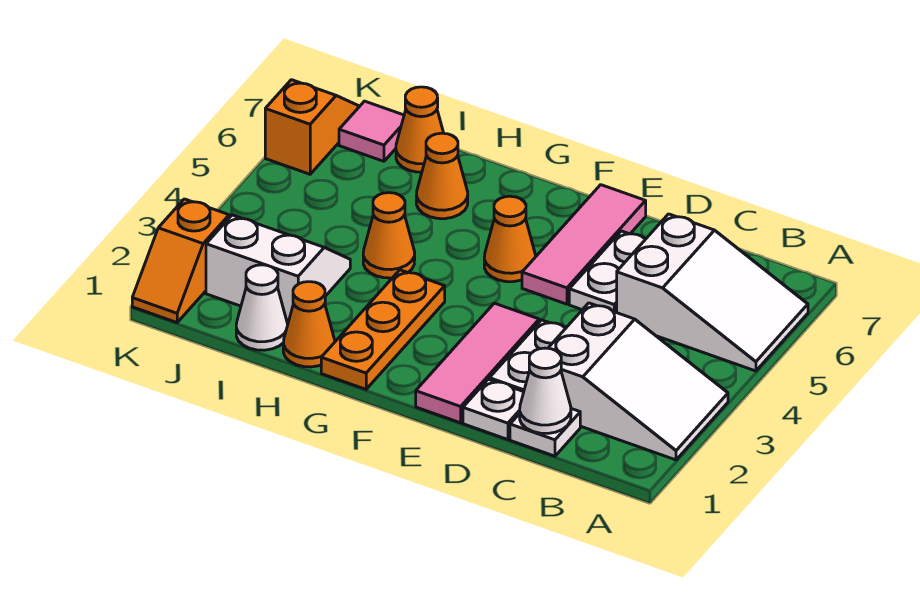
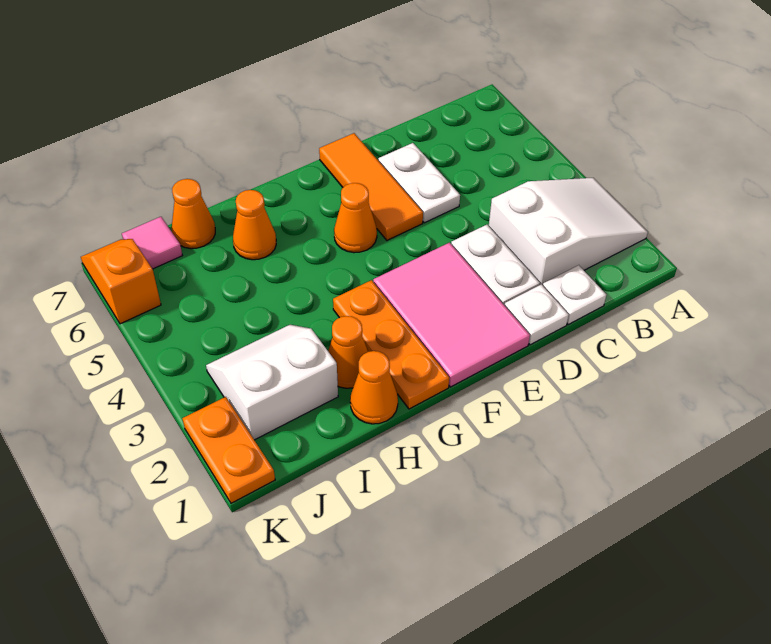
white slope A5:C6 level 1 top C -> none
white cone C1 level 2 -> none
pink tile E1:E3 level 1 -> pink tile E1:F3 level 1
pink tile E5:E7 level 1 -> orange tile E5:E7 level 1
orange cone H4 level 1 -> orange cone H2 level 1
white cone I1 level 1 -> none
orange slope K1:K2 level 1 top 2 -> orange plate K1:K2 level 1

